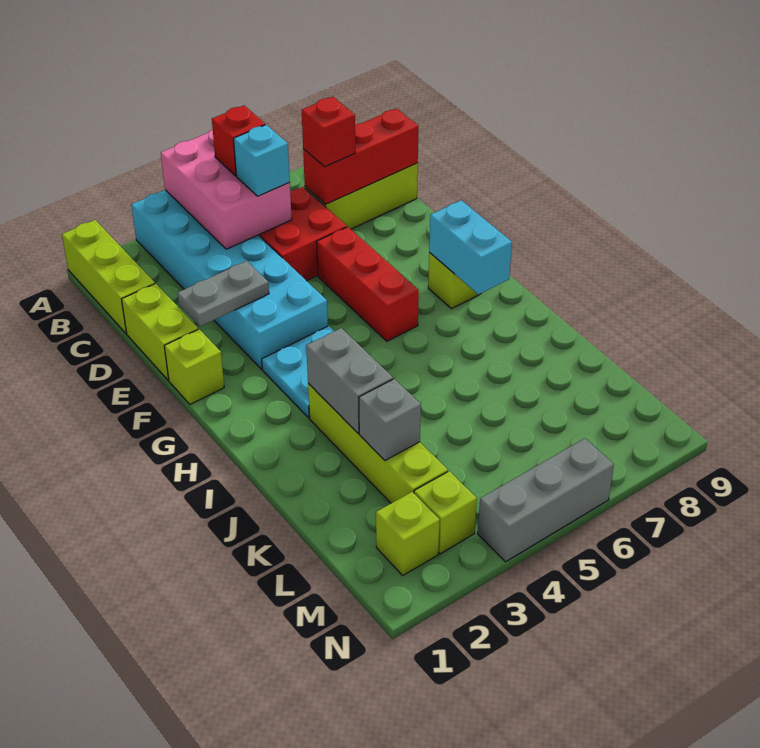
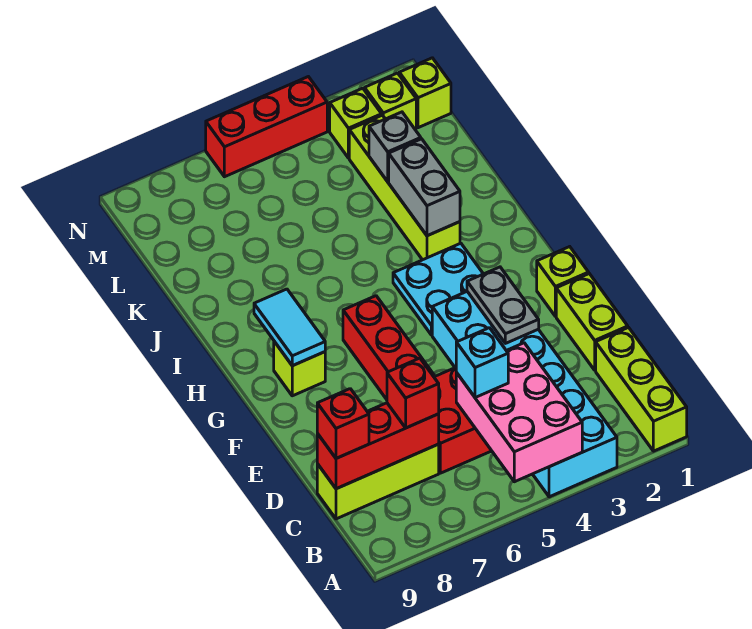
red brick B5 level 3 -> red brick C9 level 3
grey plate E2:E3 level 2 -> grey plate E3:F3 level 2
cyan brick G8:H8 level 2 -> cyan tile G8:H8 level 2
none -> lime brick M1 level 1
grey brick N4:N6 level 1 -> red brick N4:N6 level 1

